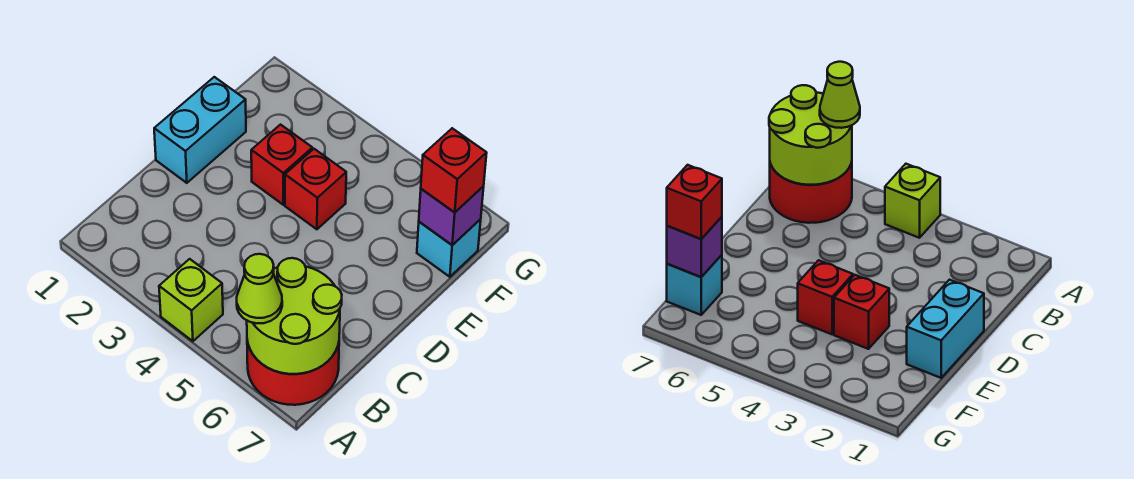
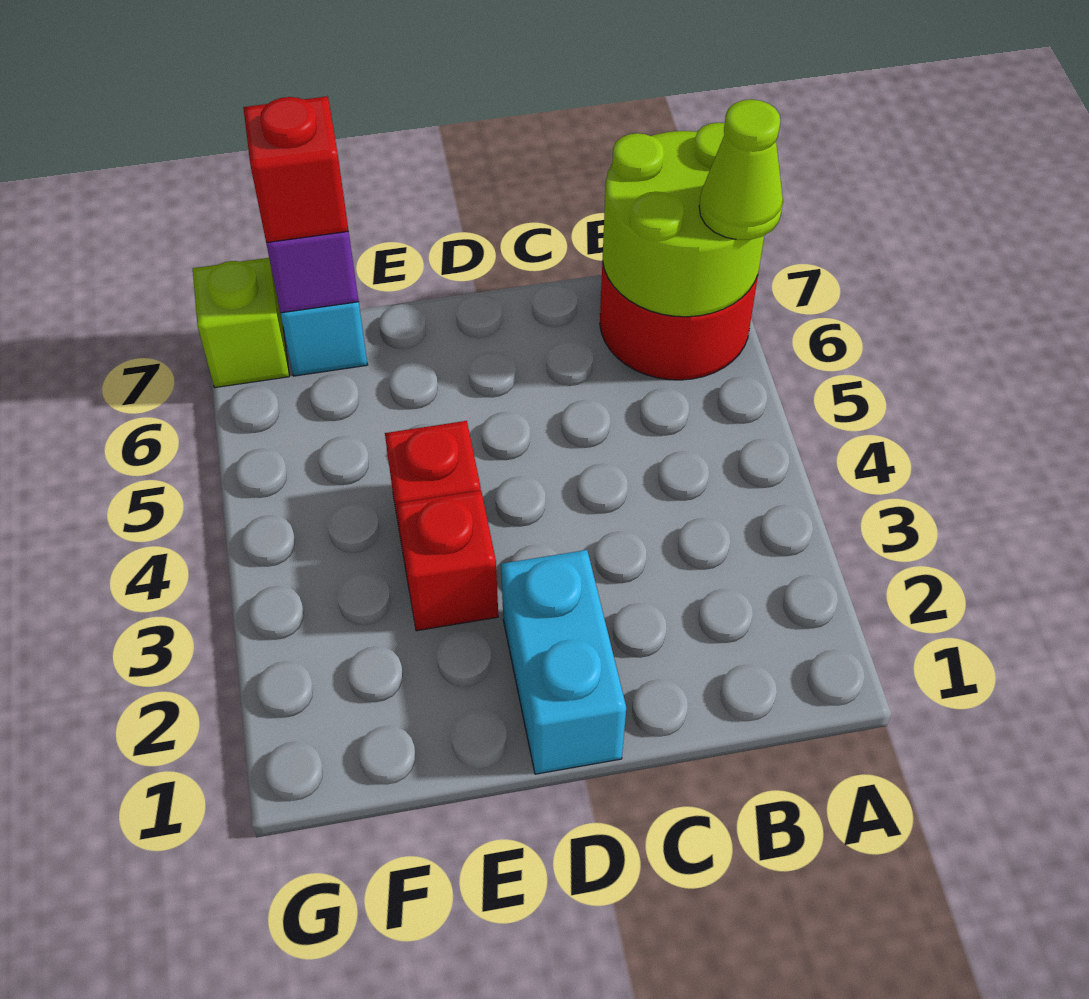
lime brick A4 level 1 -> lime brick G7 level 1
cyan brick D1:E1 level 1 -> cyan brick D1:D2 level 1

